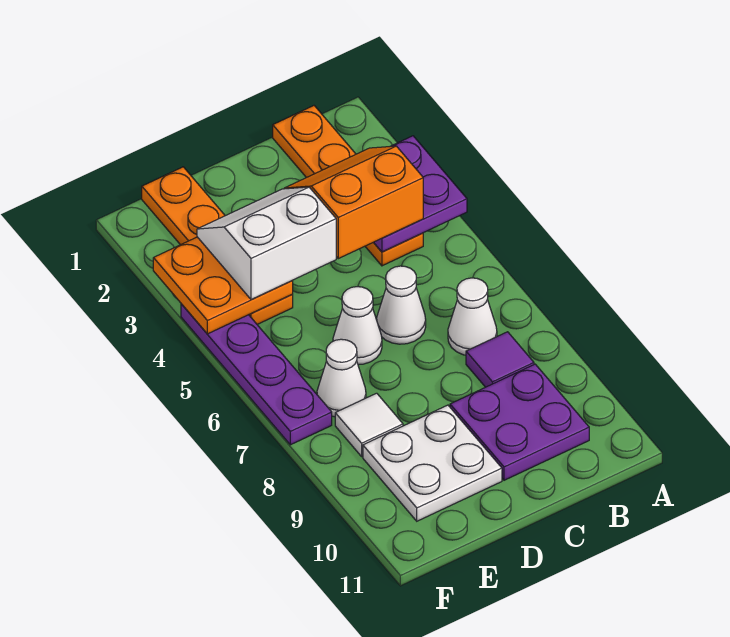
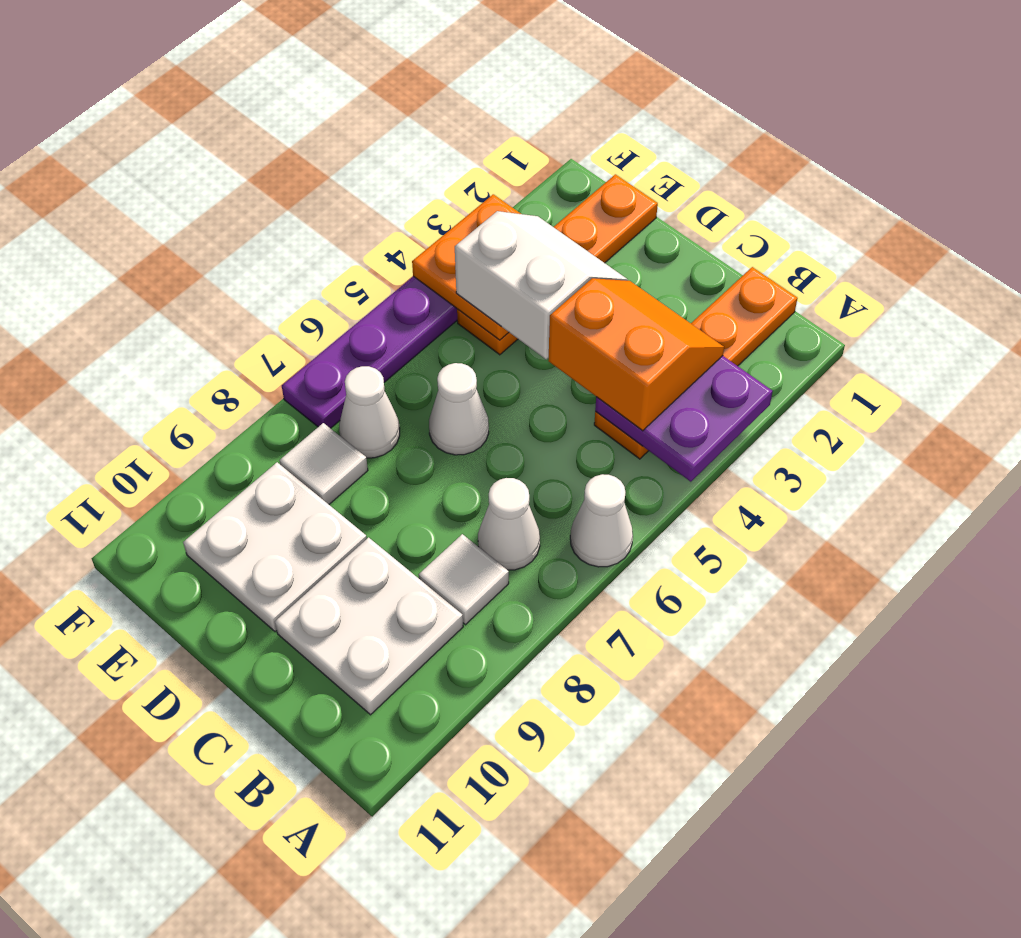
purple tile B8 level 1 -> white tile B8 level 1
purple plate B9:C10 level 1 -> white plate B9:C10 level 1
white cone C6 level 1 -> white cone A6 level 1

